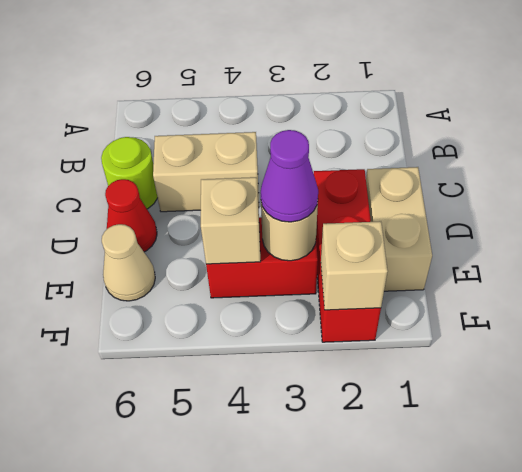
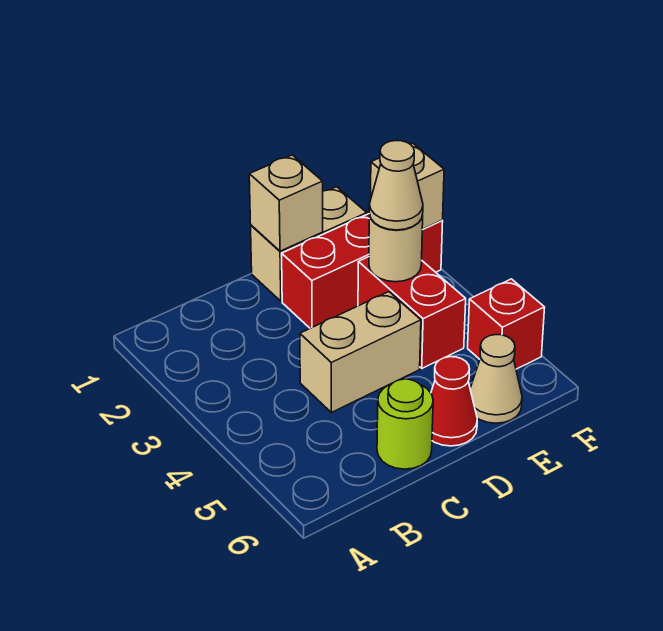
tan brick C4:C5 level 1 -> tan brick C4:D4 level 1
purple cone E3 level 3 -> tan cone E3 level 3
tan brick E4 level 2 -> tan brick D1 level 2
none -> red brick F5 level 1

